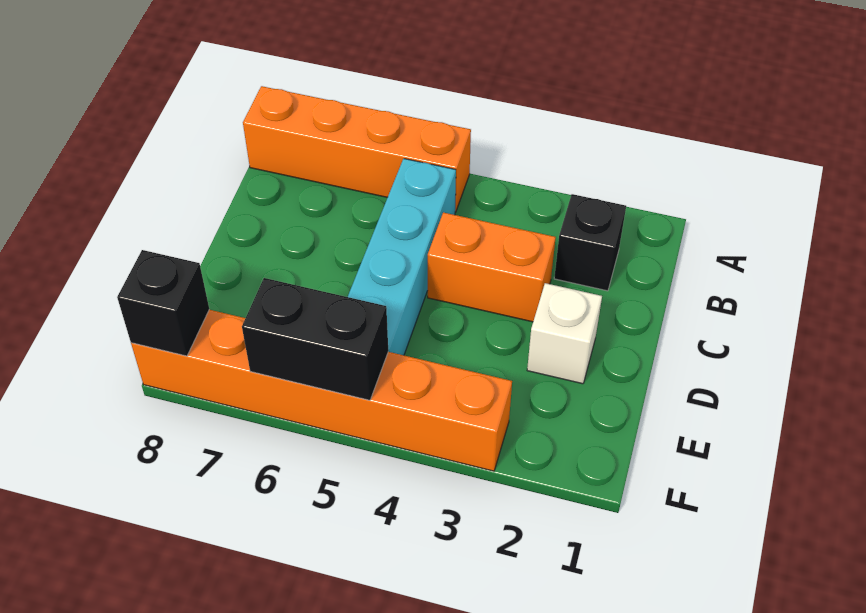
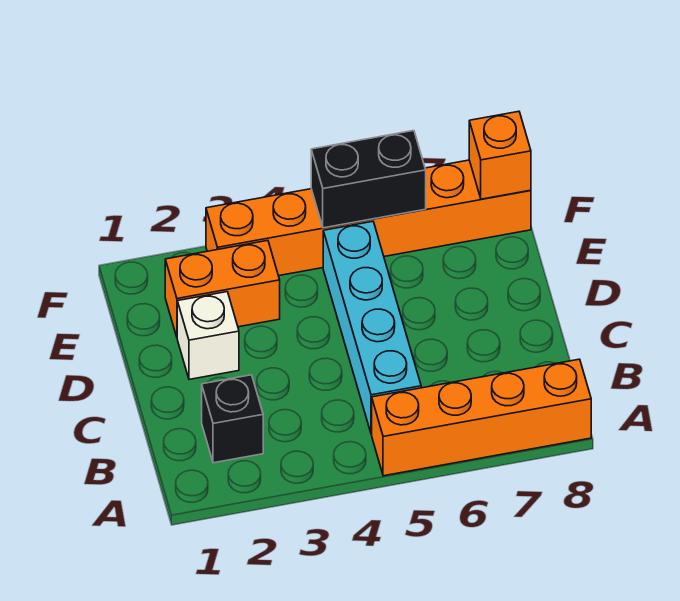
orange brick C3:C4 level 1 -> orange brick E2:E3 level 1
black brick F8 level 2 -> orange brick F8 level 2

